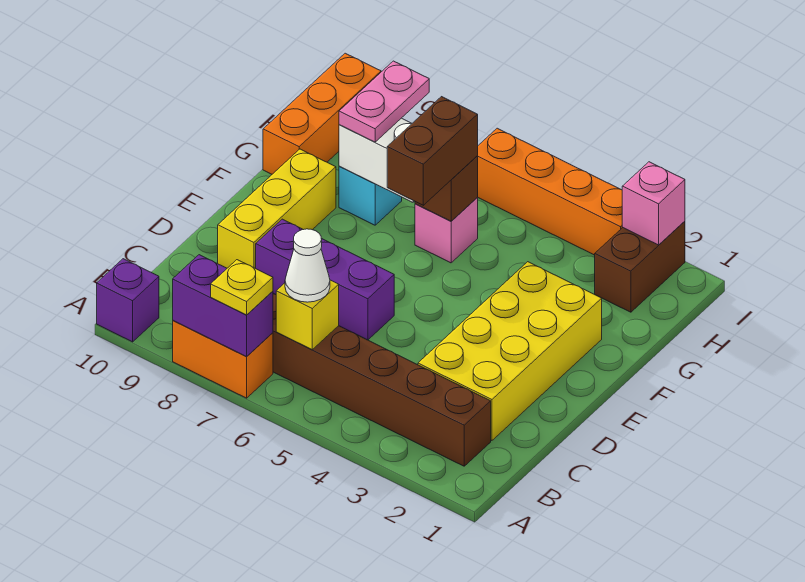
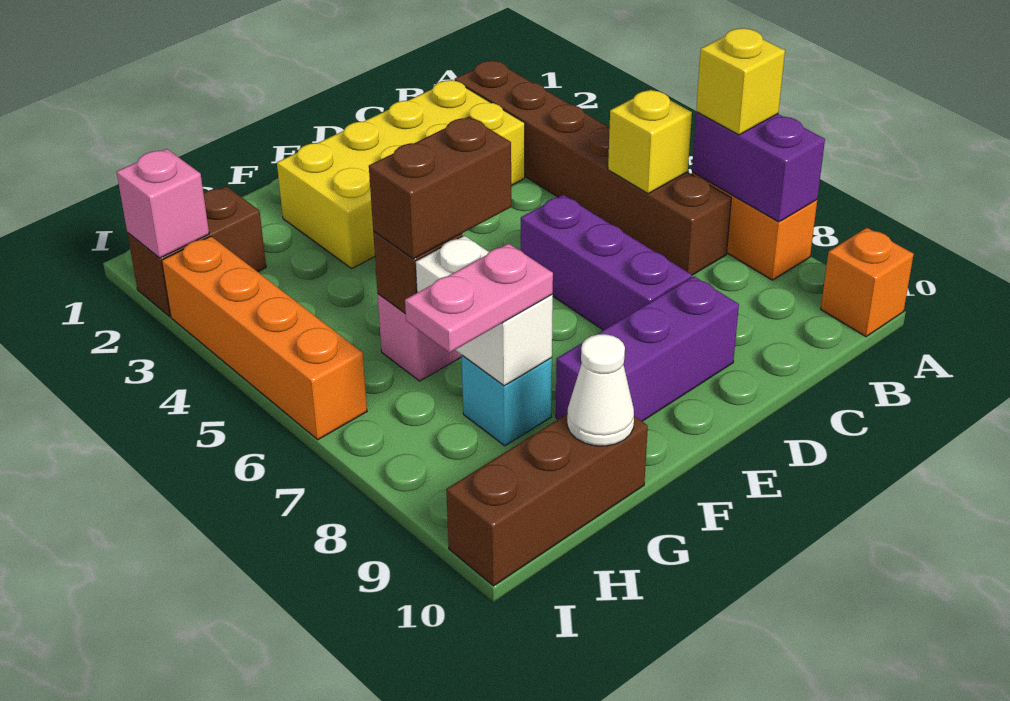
yellow plate A7 level 3 -> yellow brick A7 level 3
purple brick A10 level 1 -> orange brick A10 level 1
white cone B6 level 3 -> white cone G10 level 2
yellow brick D9:F9 level 1 -> purple brick D9:F9 level 1
orange brick G10:I10 level 1 -> brown brick G10:I10 level 1

